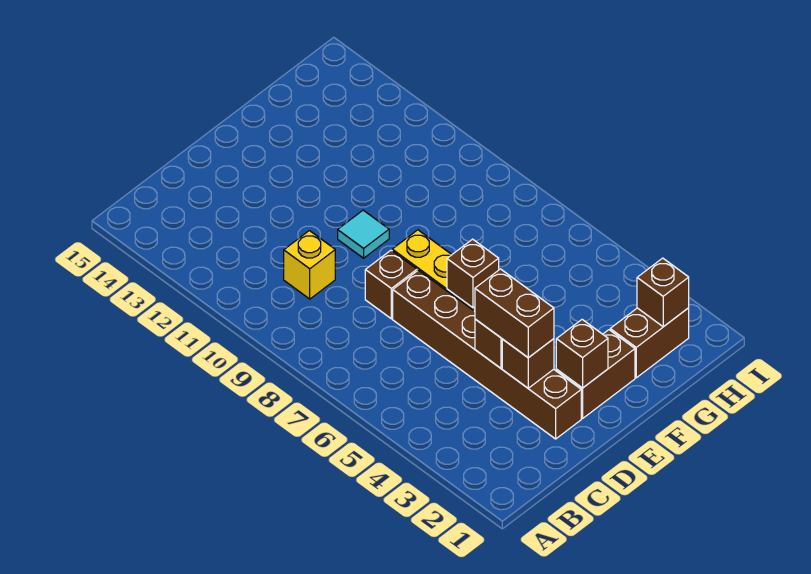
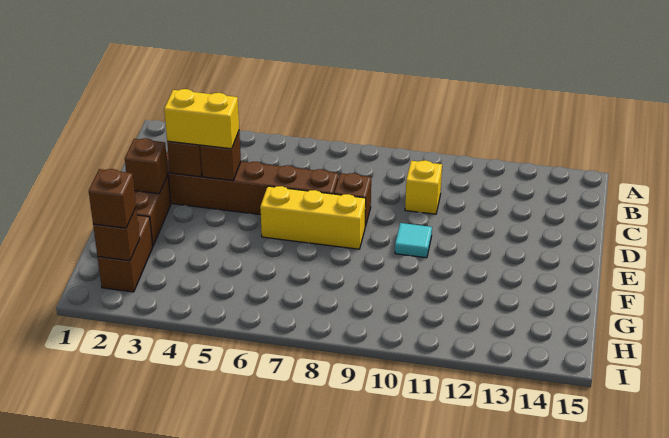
brown brick D3:D4 level 3 -> yellow brick D3:D4 level 3
brown brick E6 level 2 -> brown brick H2 level 3

